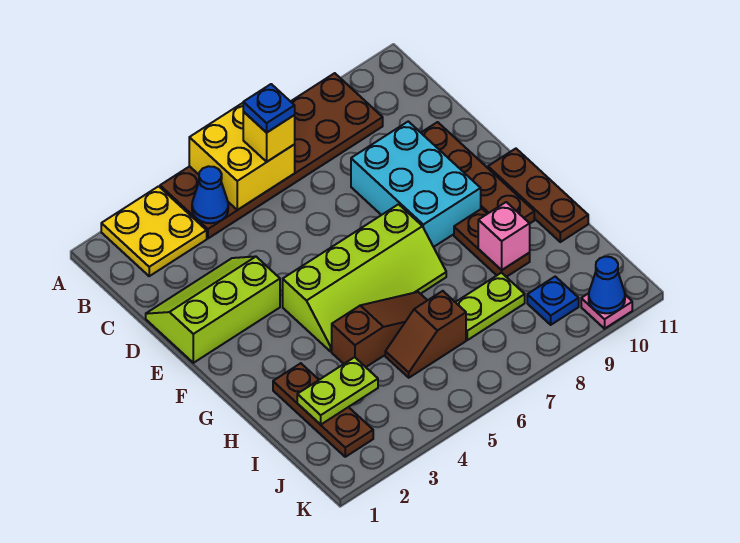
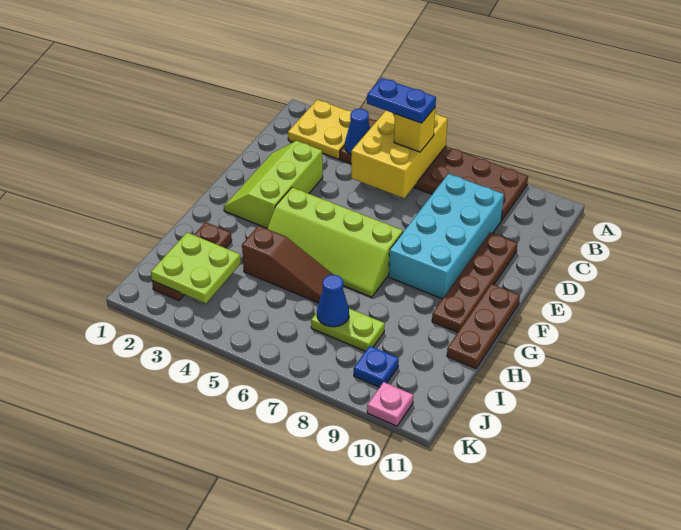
yellow brick A5:B6 level 2 -> yellow brick A5:C6 level 2
blue plate B6 level 4 -> blue plate B5:B6 level 4
lime slope D1:E3 level 1 top E -> lime slope D2:F3 level 1 top 3
cyan brick D8:F9 level 1 -> cyan brick C8:F9 level 1
brown plate G9:H9 level 1 -> none
pink brick H9 level 2 -> none
lime plate I2:I3 level 2 -> lime plate I2:J3 level 2
brown slope I5:I6 level 1 top 6 -> none
blue cone K10 level 2 -> blue cone I7 level 2

